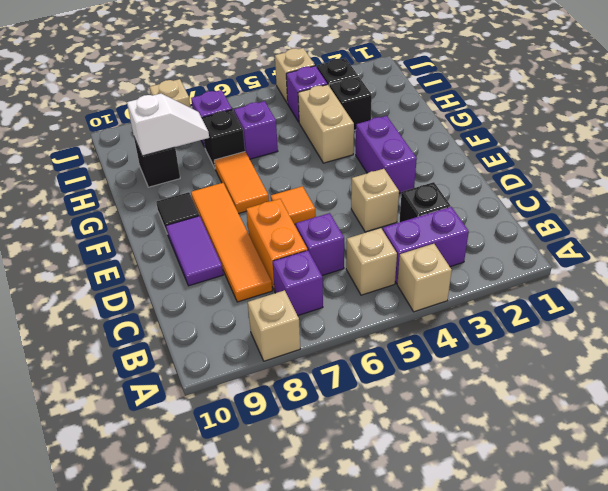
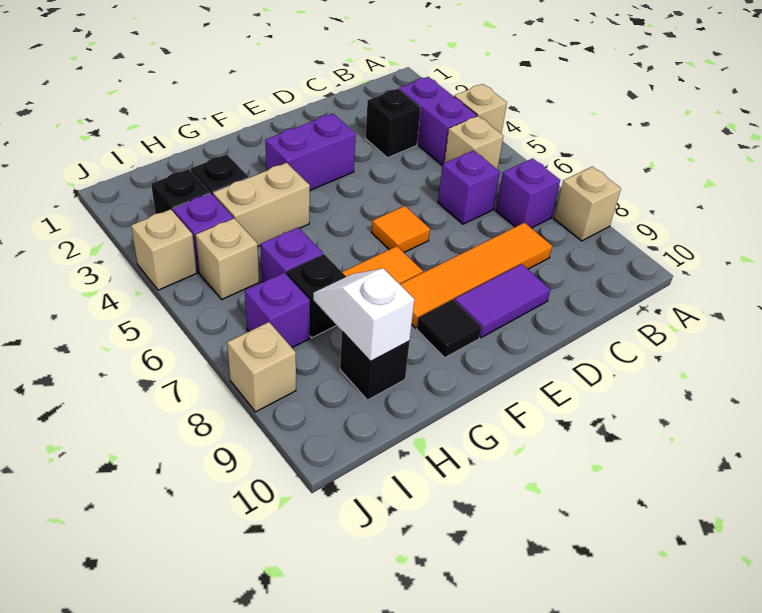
orange brick C7:D7 level 1 -> none
tan brick D4 level 1 -> tan brick I5 level 1

